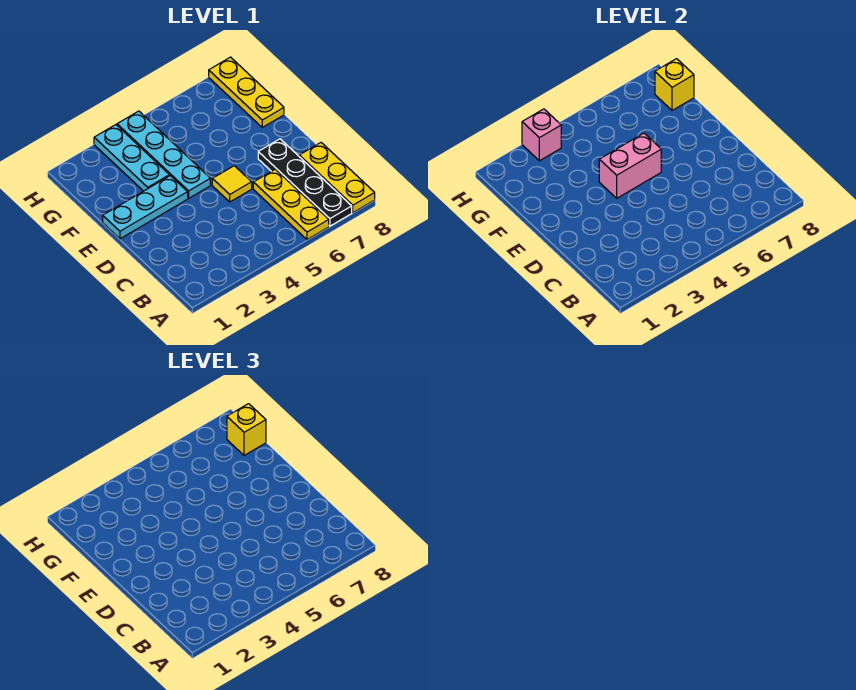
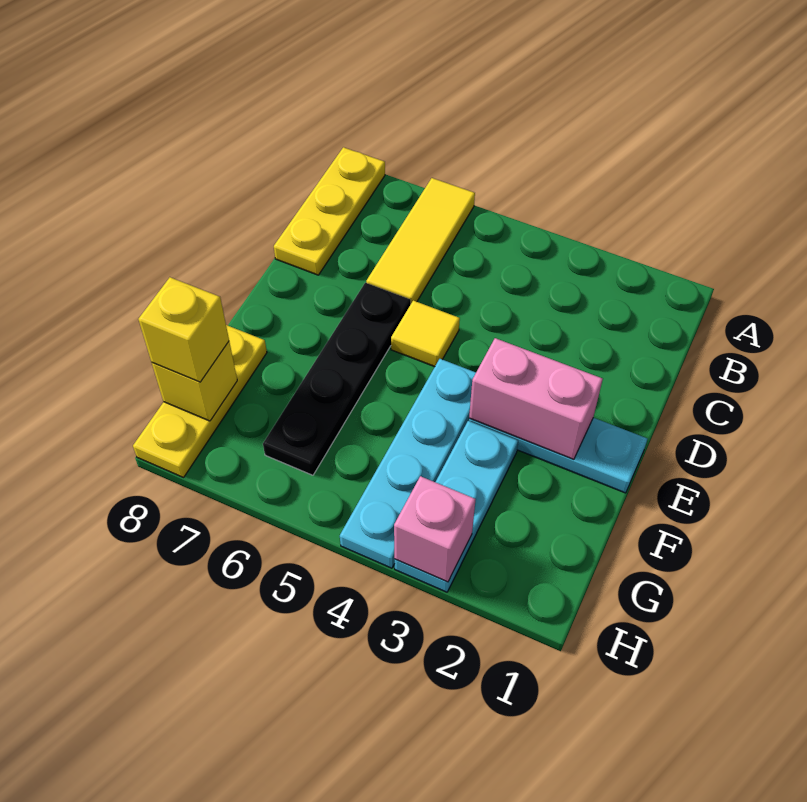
yellow plate A6:C6 level 1 -> yellow tile A6:C6 level 1
black plate A7:D7 level 1 -> black plate D6:G6 level 1
pink brick E4:E5 level 2 -> pink brick E2:E3 level 2

